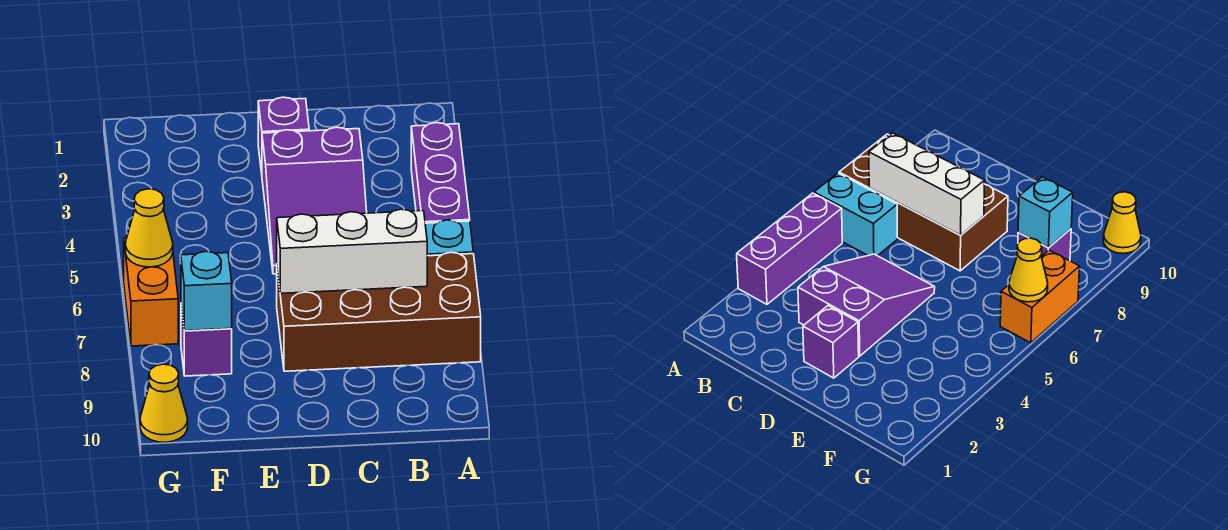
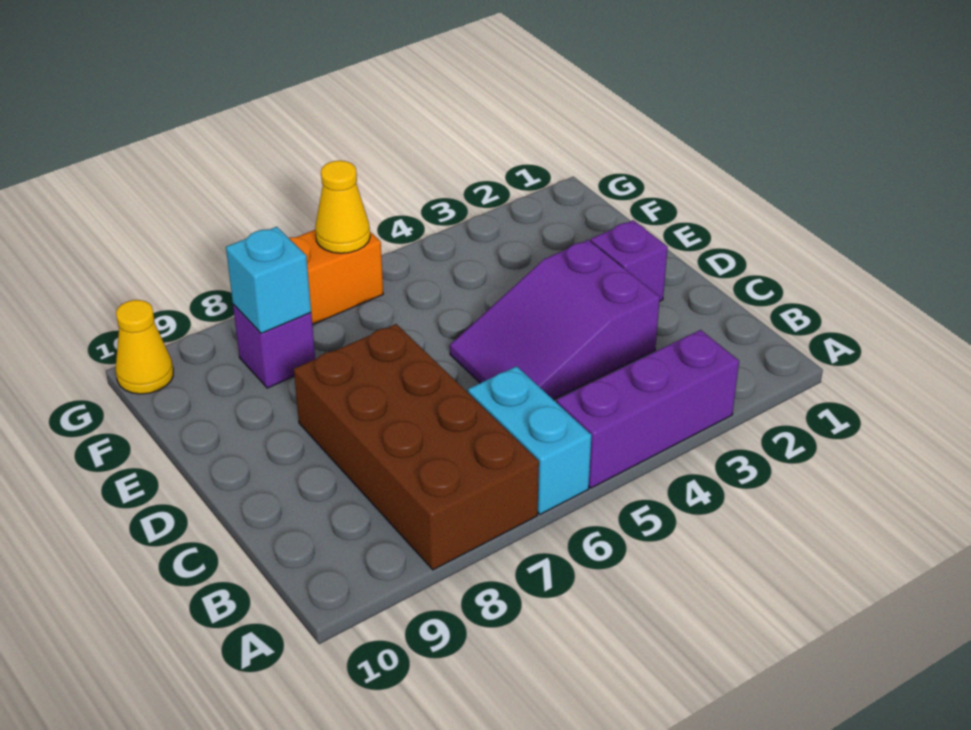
white brick B7:D7 level 2 -> none

